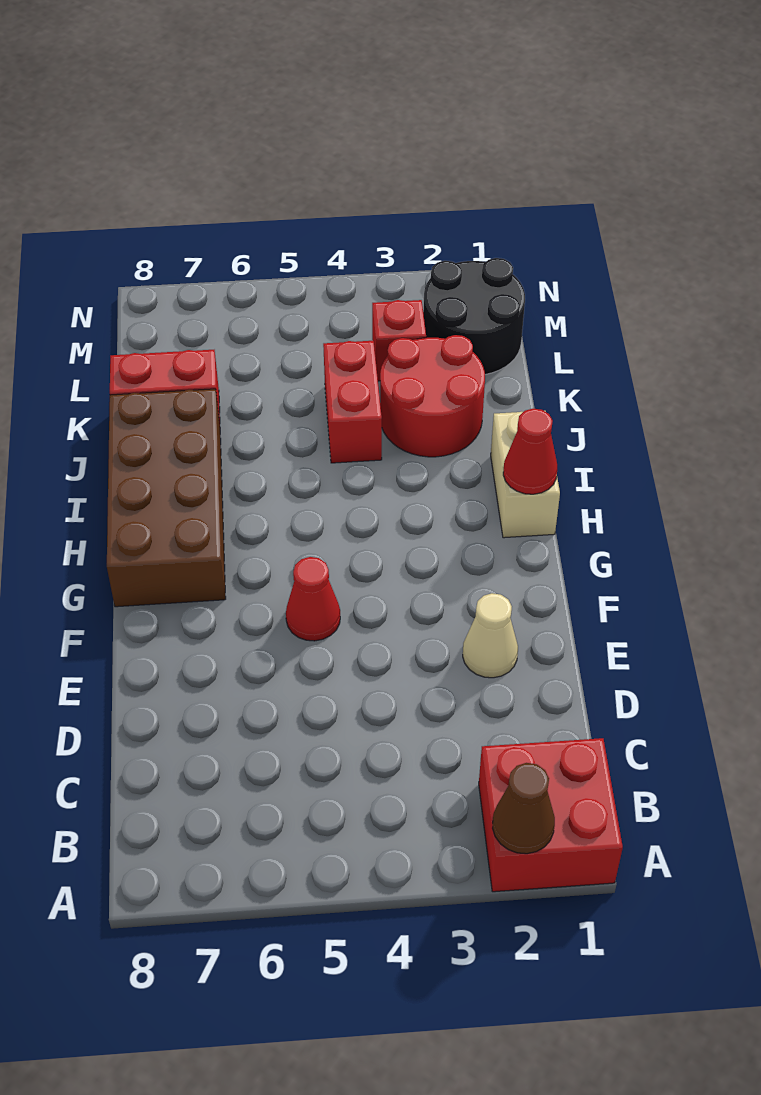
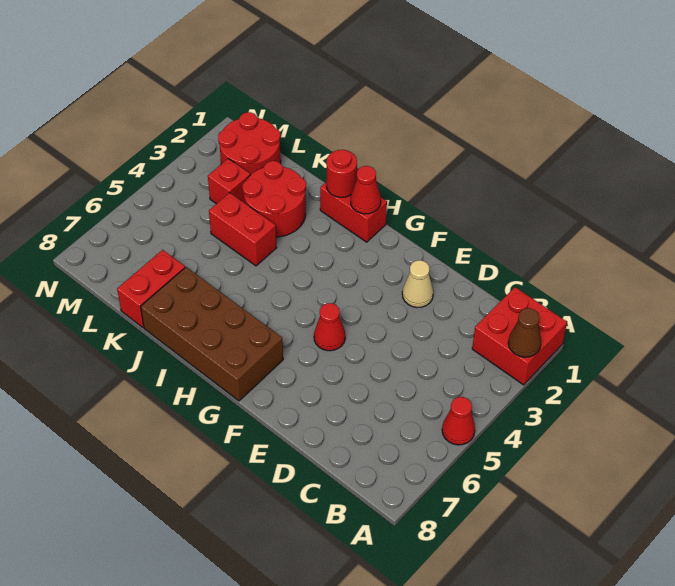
none -> red cone A5 level 1
tan brick H1:I1 level 1 -> red brick H1:I1 level 1
none -> red round brick I1 level 2
black round brick L1:M2 level 1 -> red round brick L1:M2 level 1

